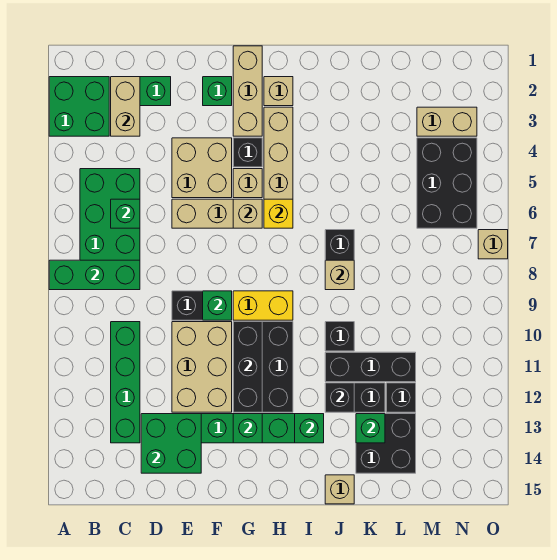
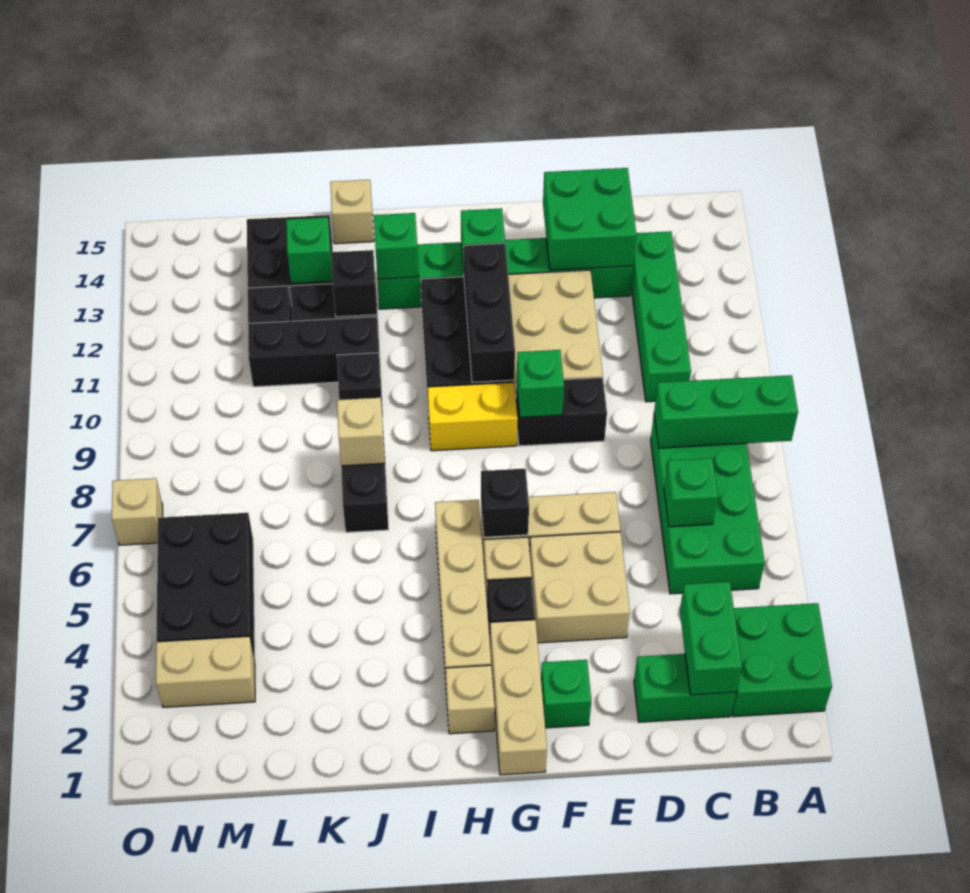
tan brick C2:C3 level 2 -> green brick C2:C3 level 2
tan brick G6 level 2 -> black brick G6 level 2
yellow brick H6 level 2 -> none

